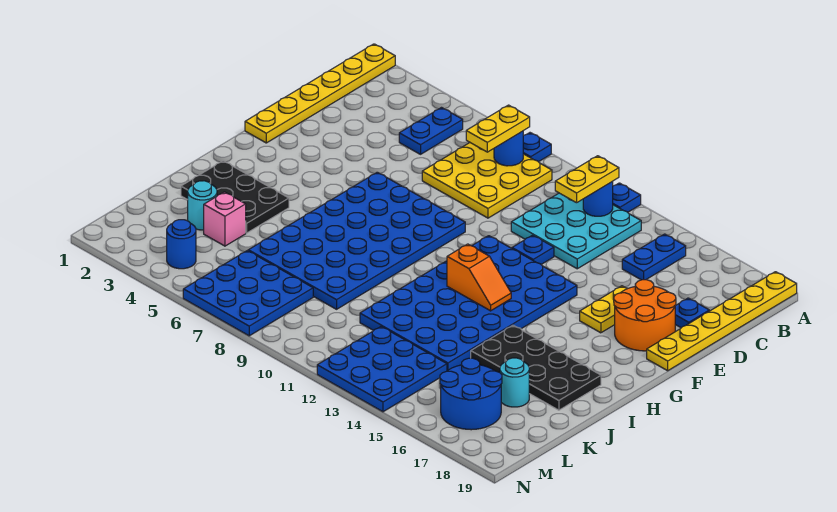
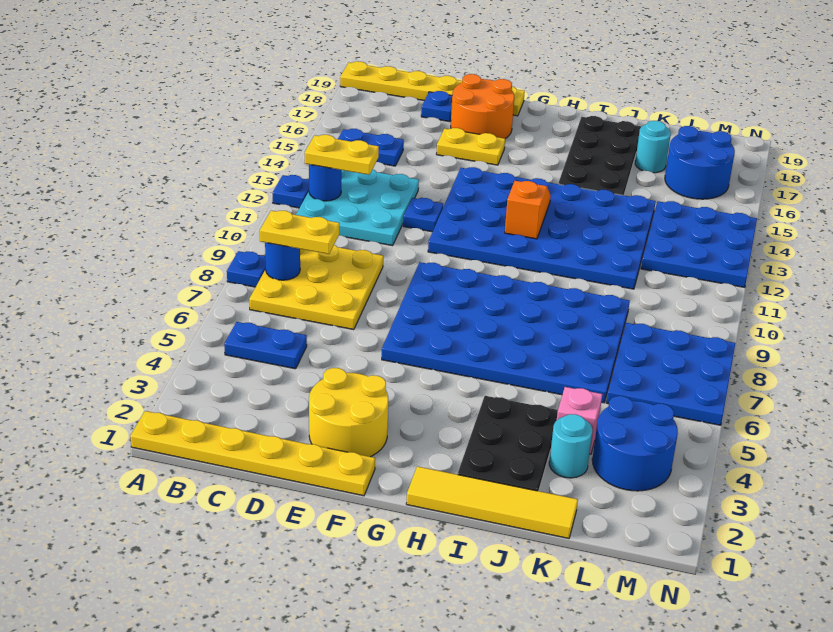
none -> yellow round brick E2:F3 level 1
none -> yellow tile H1:K1 level 1
blue round brick M4 level 1 -> blue round brick L3:M4 level 1

